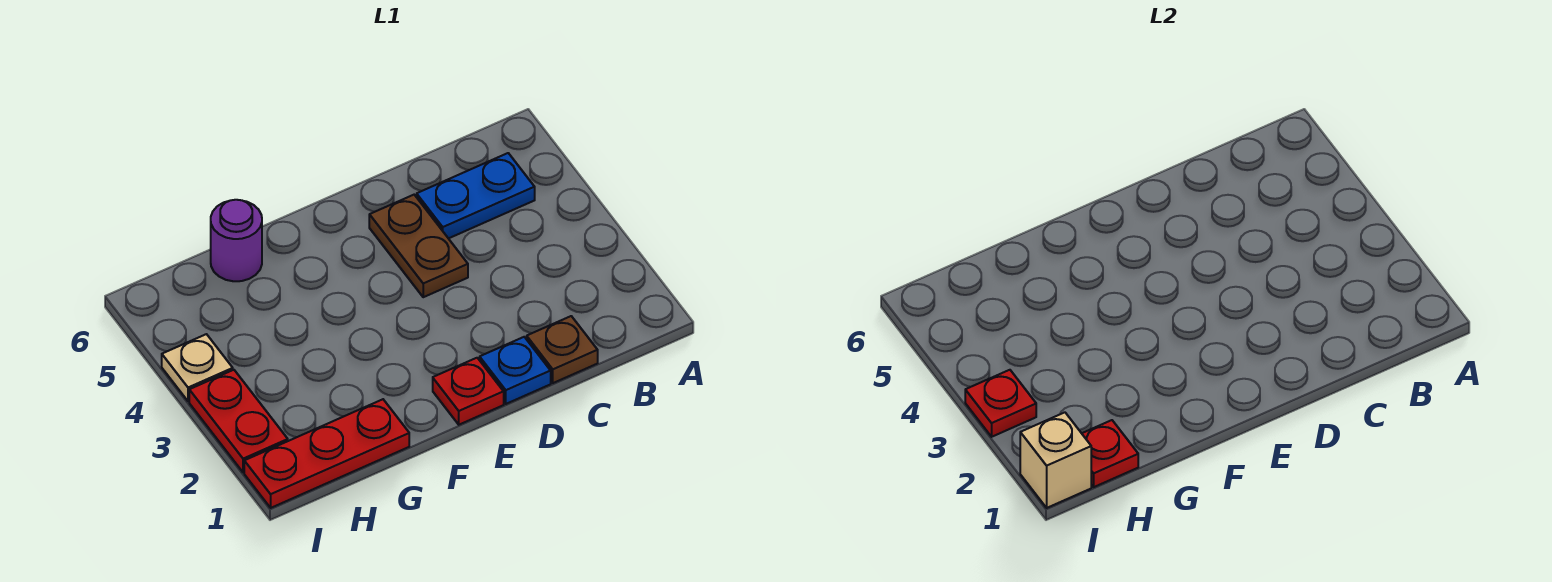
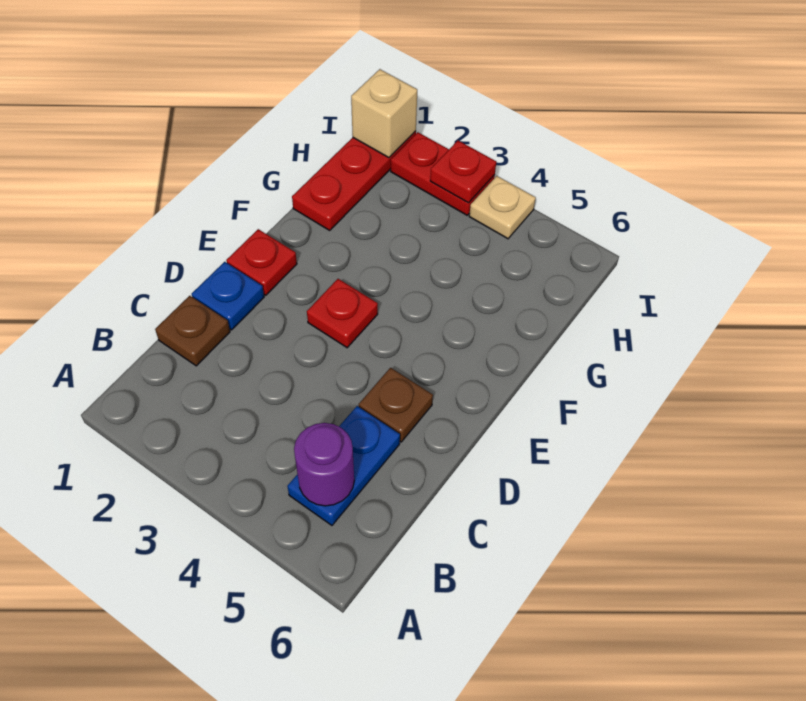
brown plate D4:D5 level 1 -> brown plate D5 level 1
purple round brick G6 level 1 -> purple round brick B5 level 2
red plate H1 level 2 -> red plate E3 level 1

